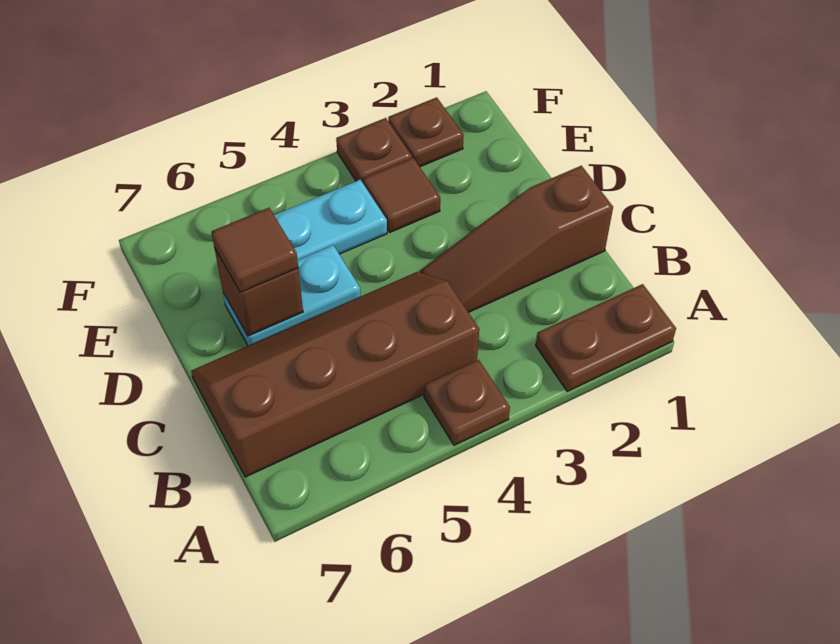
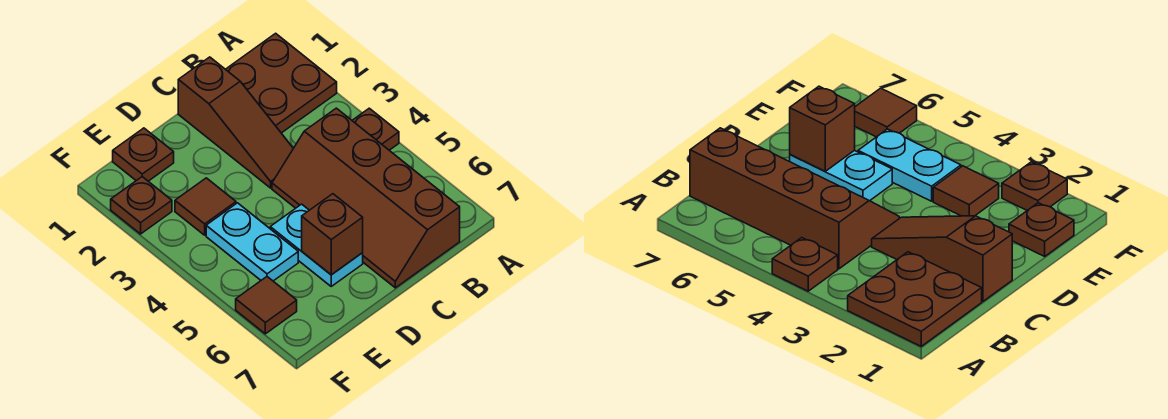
brown plate A1:A2 level 1 -> brown plate A1:B2 level 1
brown tile D6 level 3 -> brown tile F6 level 1
brown plate F3 level 1 -> brown plate E1 level 1

